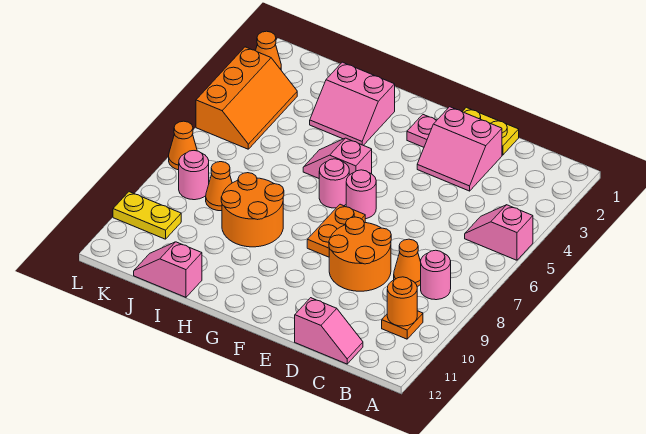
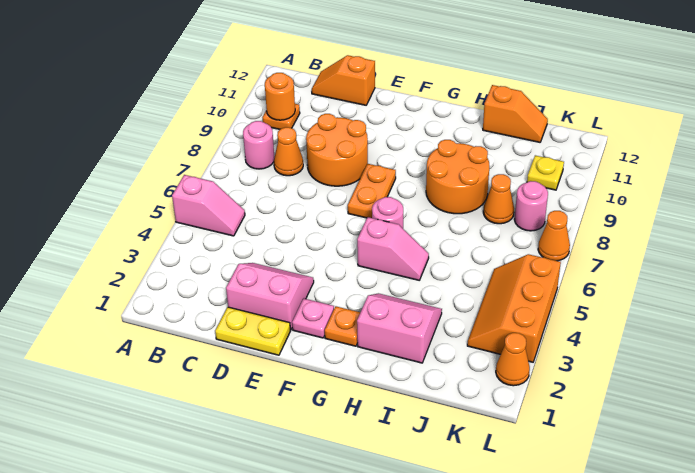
pink slope C12:D12 level 1 top D -> orange slope C12:D12 level 1 top D
pink round brick F6 level 1 -> none
none -> orange plate G2 level 1
pink slope I12:J12 level 1 top I -> orange slope I12:J12 level 1 top I
yellow plate K10:L10 level 1 -> yellow plate K10 level 1

